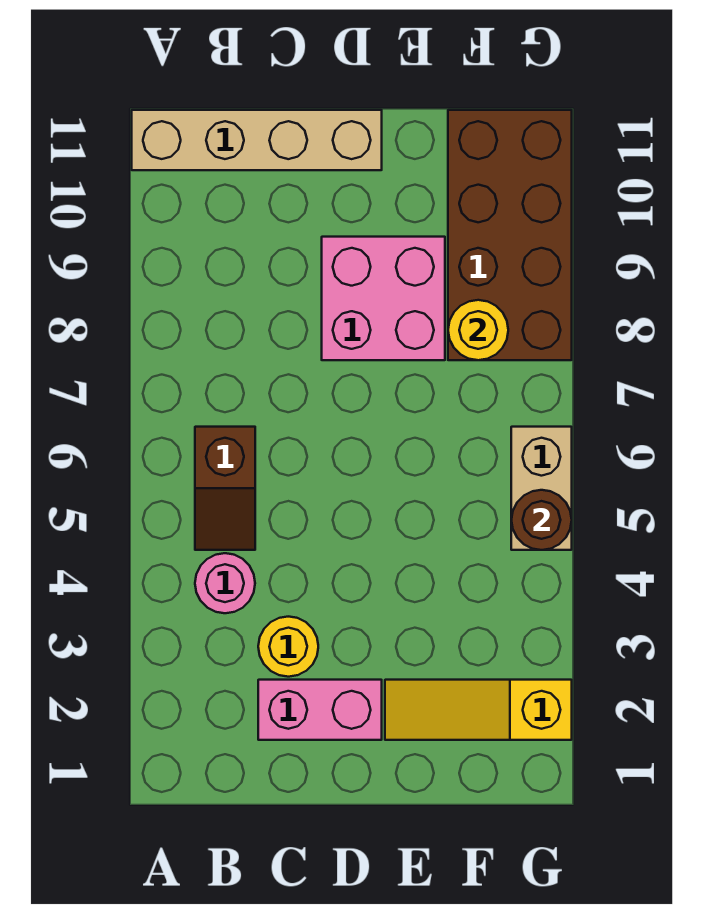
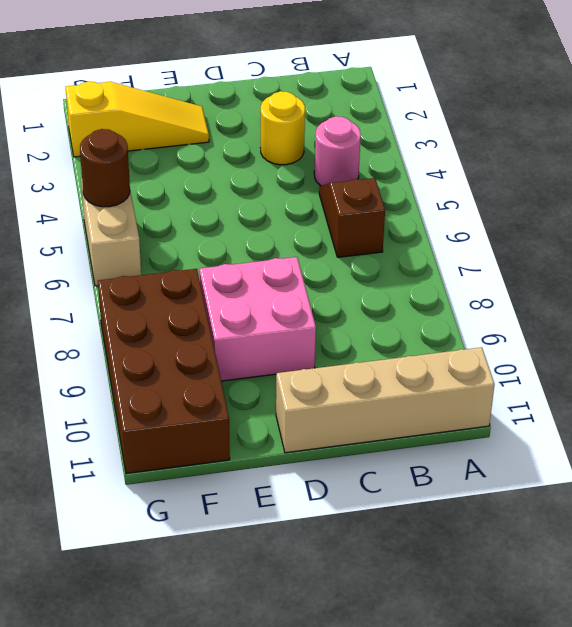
pink brick C2:D2 level 1 -> none
yellow round brick F8 level 2 -> none

